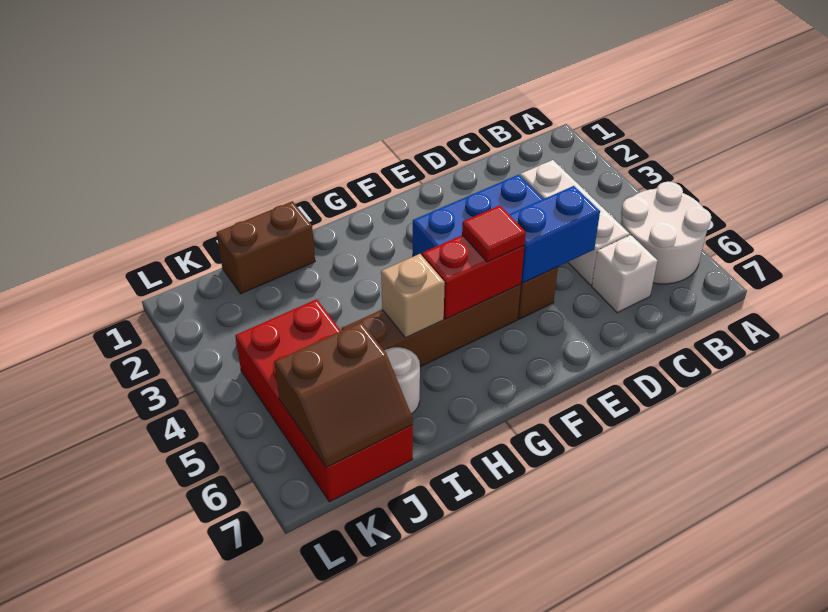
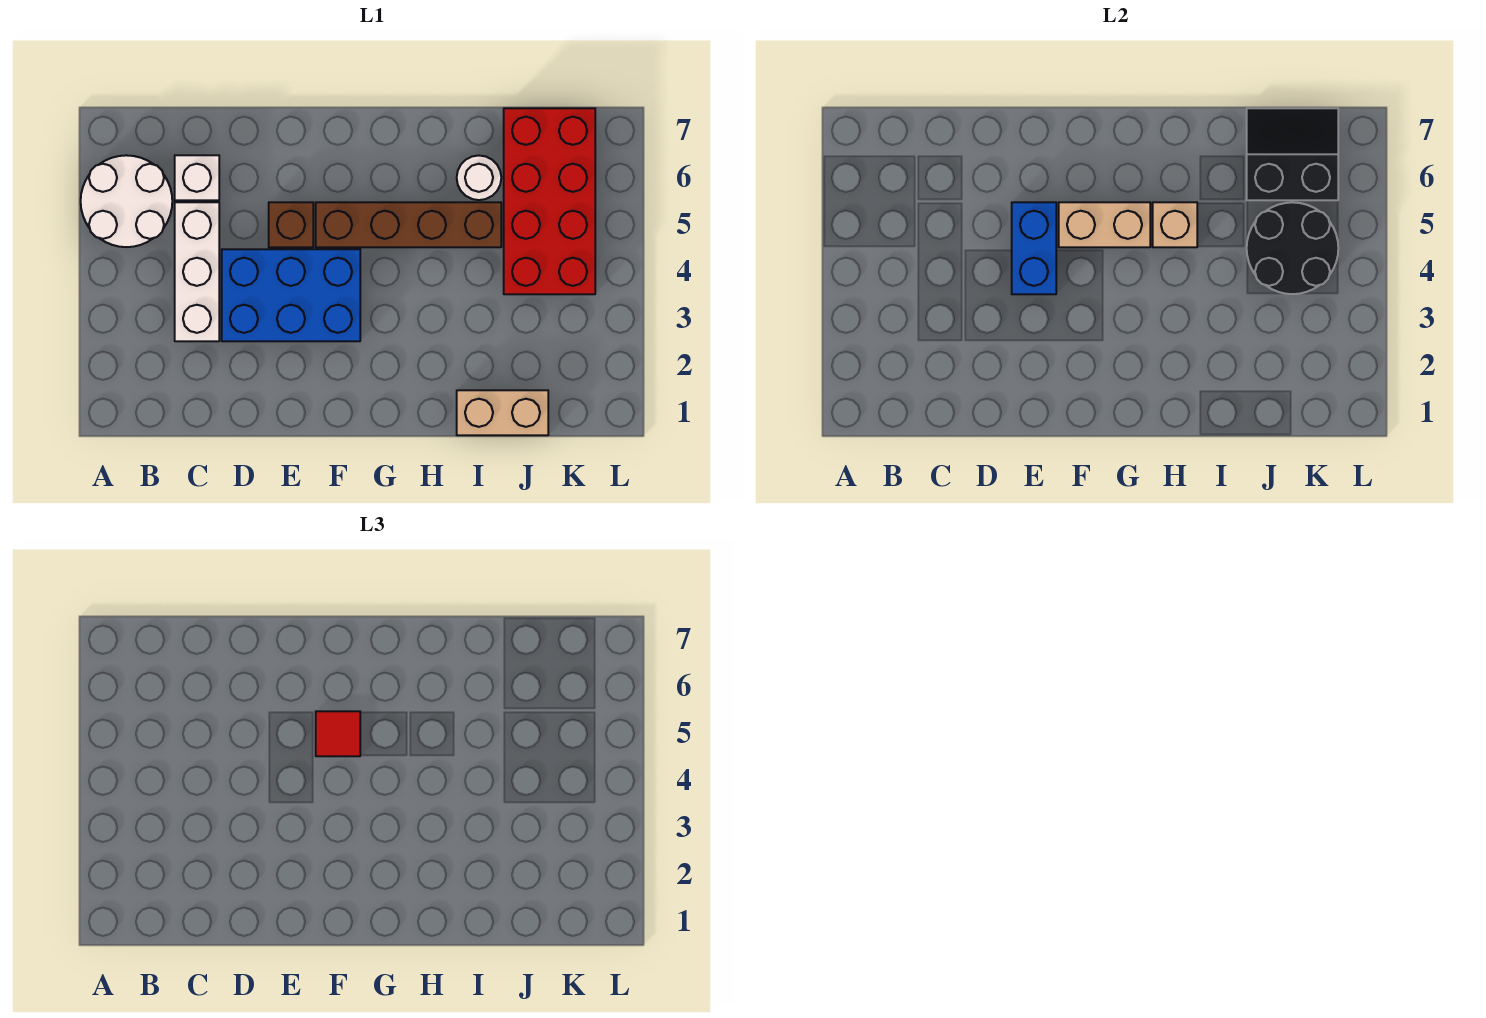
blue brick D5:E5 level 2 -> blue brick E4:E5 level 2
red brick F5:G5 level 2 -> tan brick F5:G5 level 2
brown brick I1:J1 level 1 -> tan brick I1:J1 level 1
none -> black round brick J4:K5 level 2
brown slope J6:K7 level 2 top 6 -> black slope J6:K7 level 2 top 6

